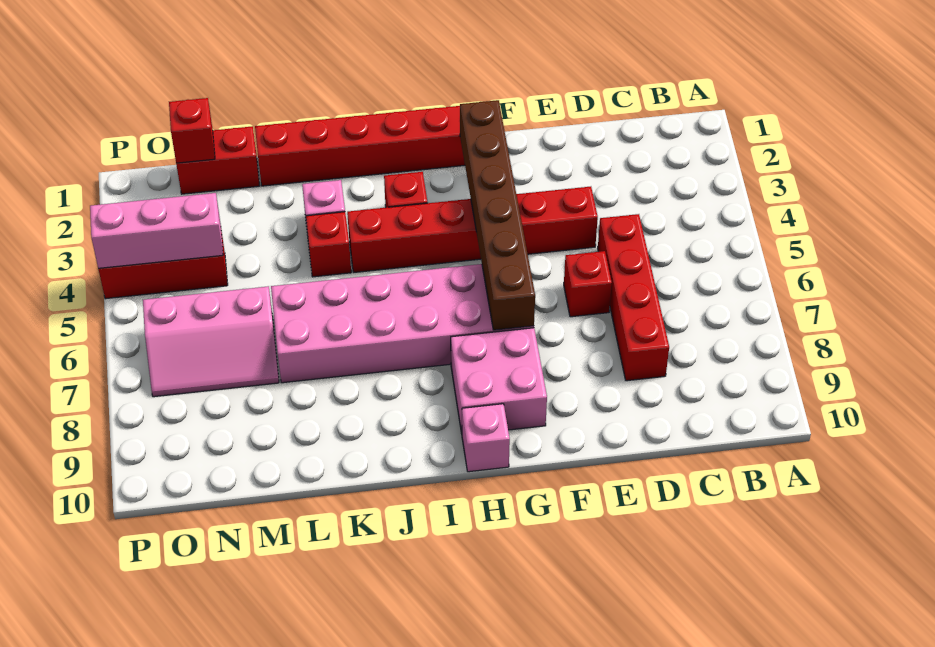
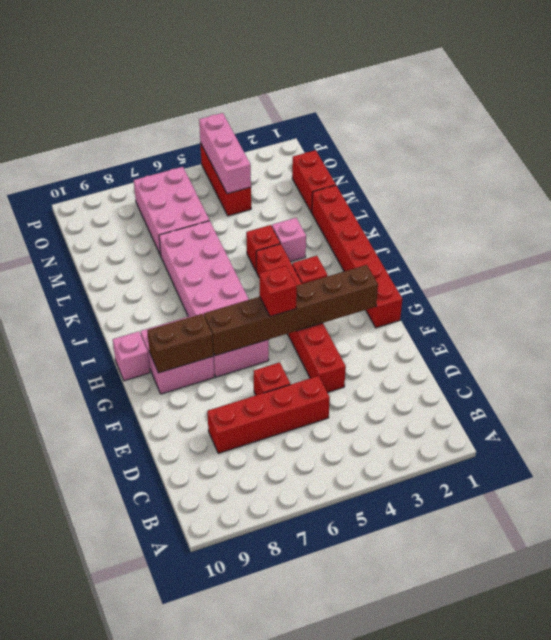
none -> brown brick G8:G9 level 2
pink slope M6:O7 level 1 top 6 -> pink brick M6:O7 level 1
red brick N1 level 2 -> red brick G5 level 3

